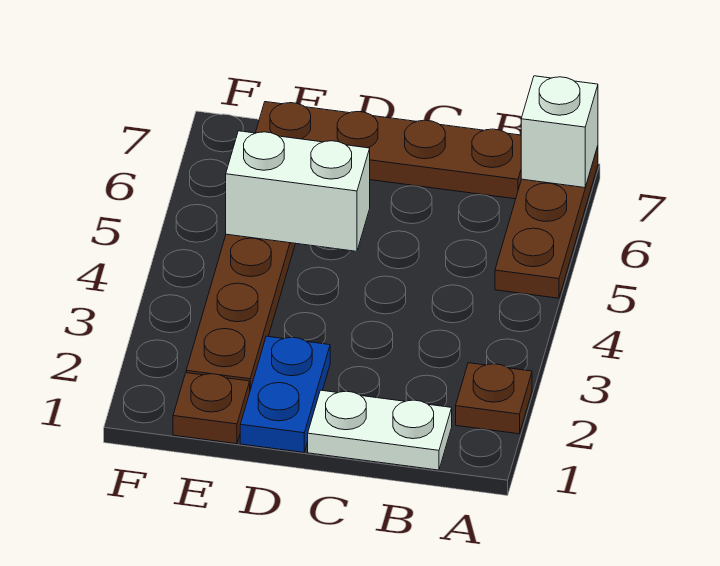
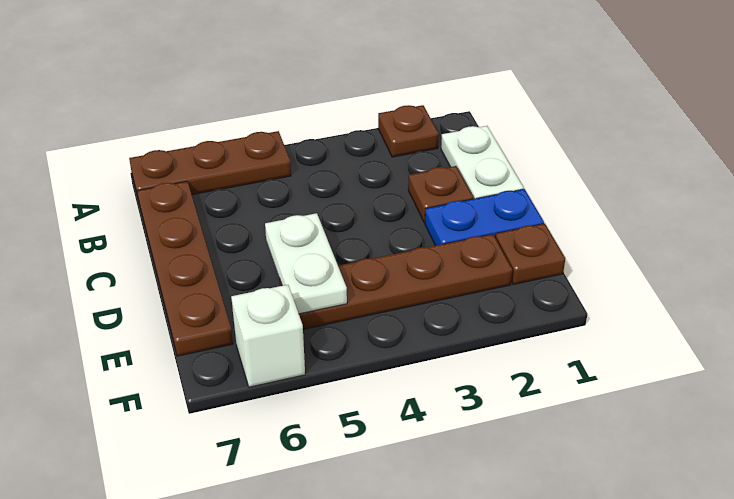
white brick A7 level 2 -> white brick F6 level 1
none -> brown plate C2 level 1
white brick D5:E5 level 2 -> white plate D5:E5 level 2

